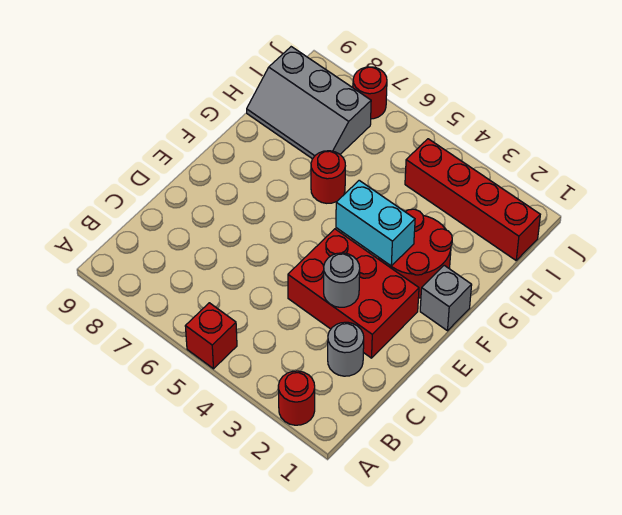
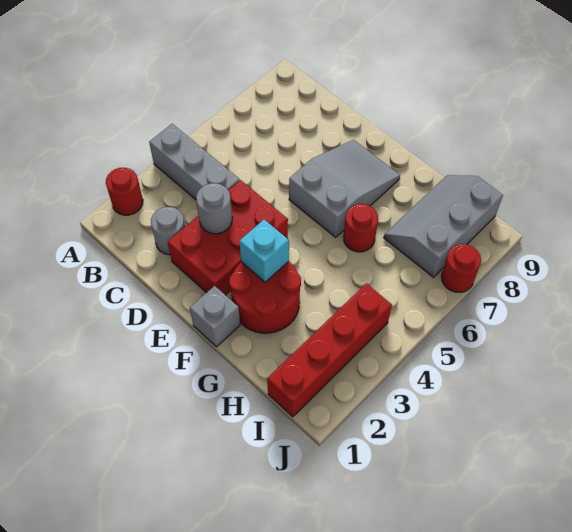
none -> grey brick A4:C4 level 1
red brick A5 level 1 -> none
none -> grey slope E6:F8 level 1 top 6
cyan brick F3:F4 level 2 -> cyan brick F3 level 2

